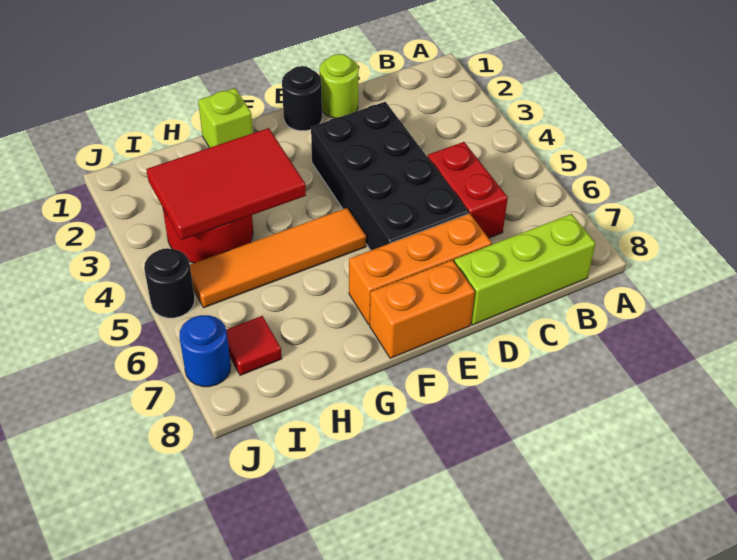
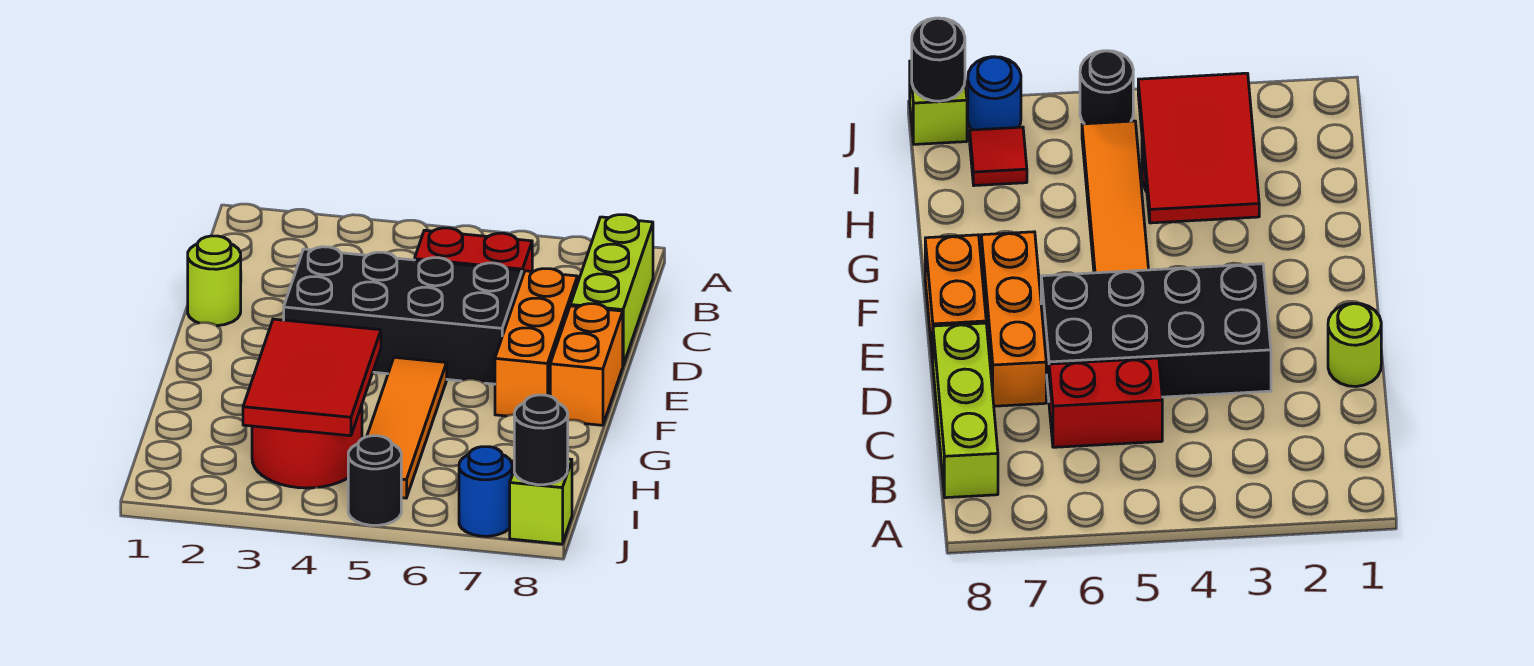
black round brick E1 level 1 -> black round brick J8 level 2
lime brick G1 level 1 -> lime brick J8 level 1

